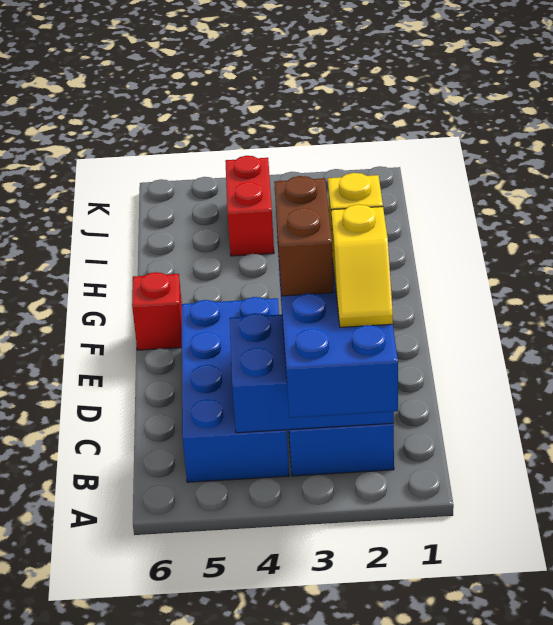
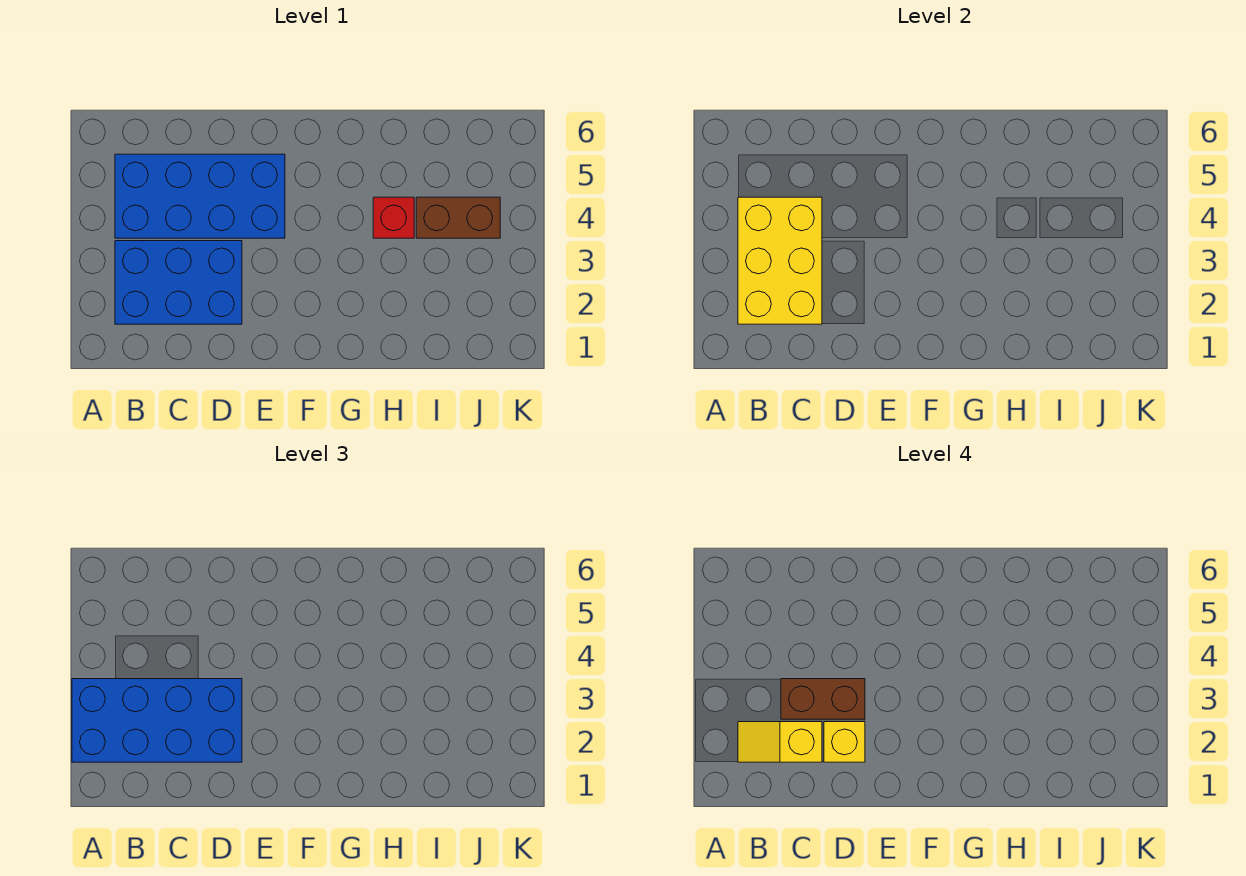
blue brick B2:C4 level 2 -> yellow brick B2:C4 level 2
red brick F6 level 1 -> red brick H4 level 1
red brick I4:J4 level 1 -> brown brick I4:J4 level 1

